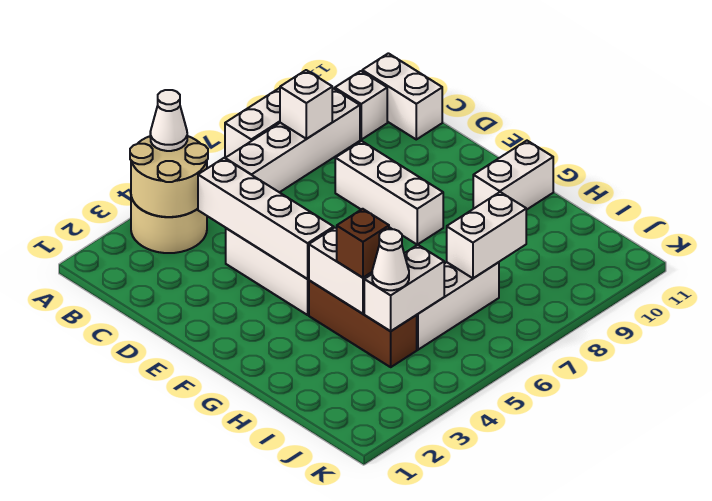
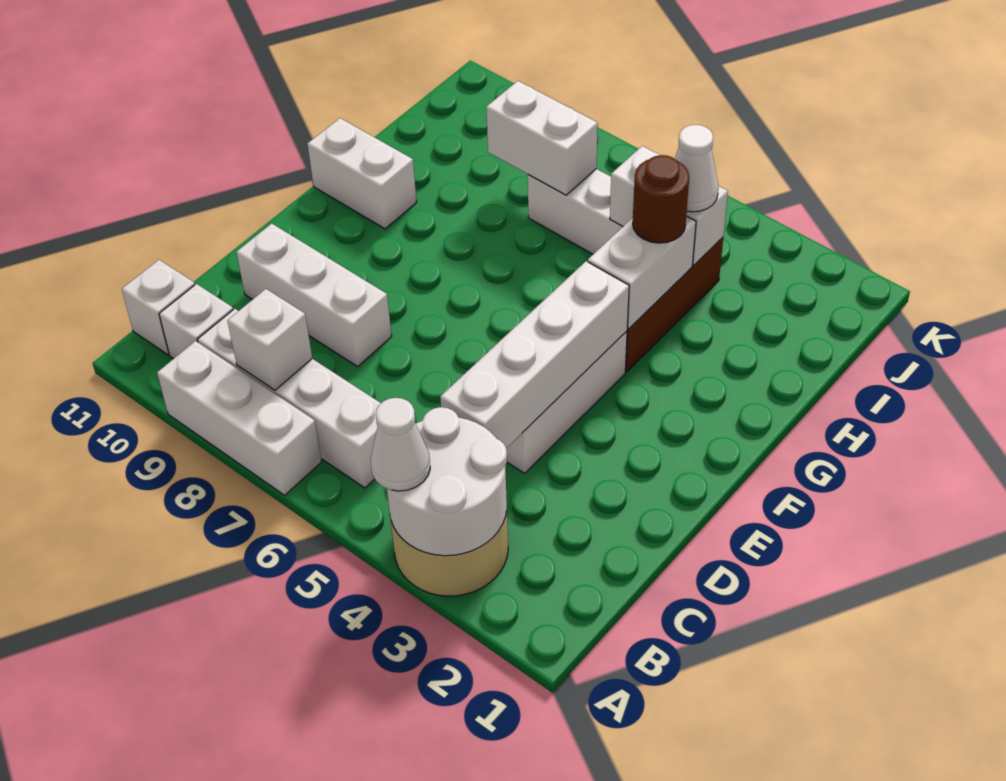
tan round brick A3:B4 level 2 -> white round brick A3:B4 level 2
white brick B11:C11 level 1 -> white brick B11 level 1
white brick D8:F8 level 1 -> white brick D8:D10 level 1
brown brick H4 level 3 -> brown round brick H4 level 3

